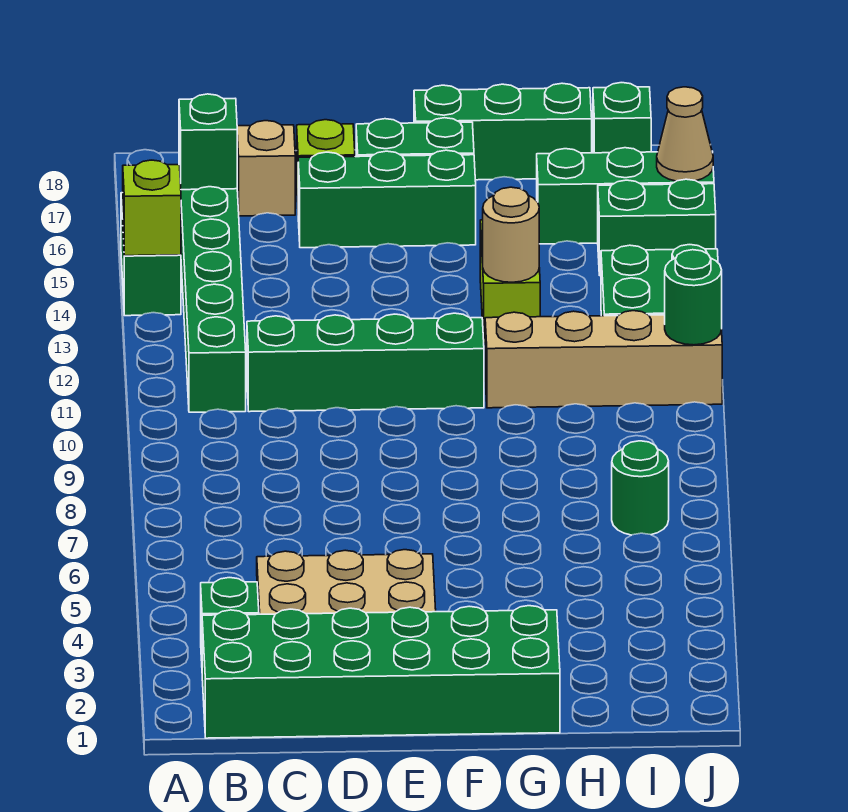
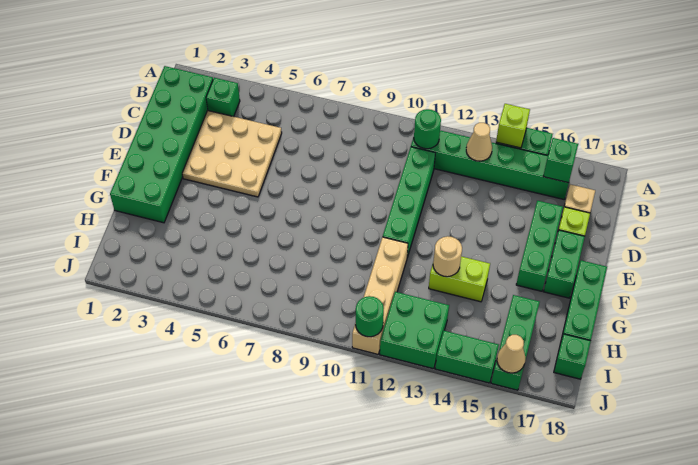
none -> tan cone B13 level 2
green round brick I7 level 1 -> green round brick B11 level 2
green brick I15:J15 level 1 -> green brick J14:J15 level 1

